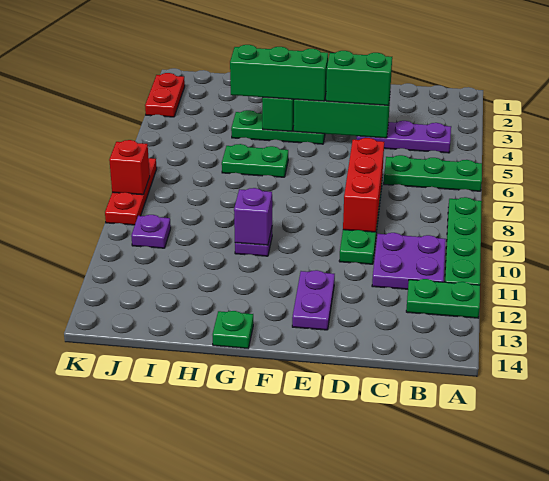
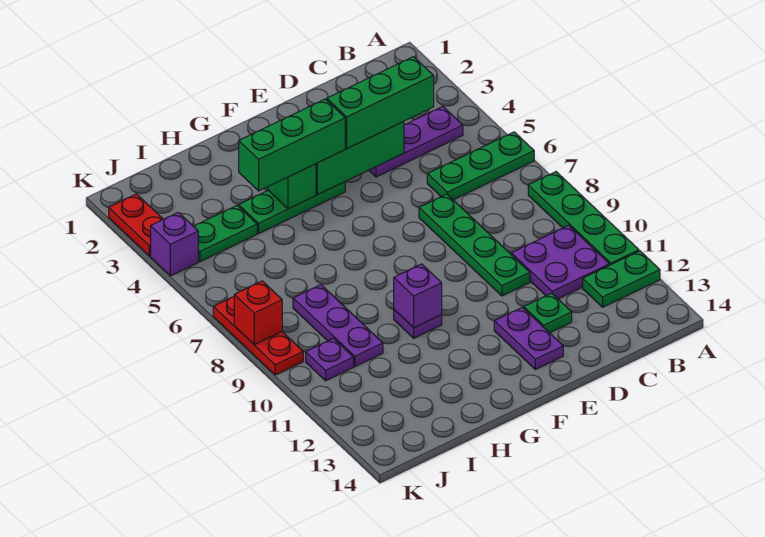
green brick D4:E4 level 3 -> green brick C4:E4 level 3
red brick D7:D9 level 2 -> none
green plate G6:H6 level 1 -> green plate I4:J4 level 1
green plate G14 level 1 -> green plate D12 level 1
none -> purple plate I8:I10 level 1
none -> purple brick K4 level 1

